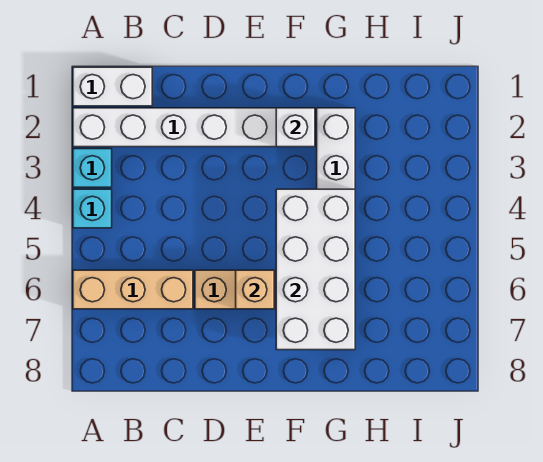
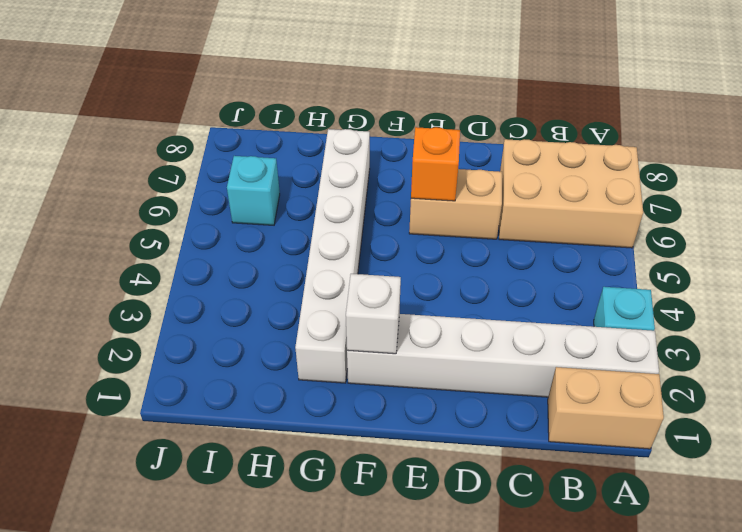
white brick A1:B1 level 1 -> tan brick A1:B1 level 1
cyan brick A4 level 1 -> cyan brick I6 level 1
tan brick A6:C6 level 1 -> tan brick A6:C7 level 1
tan brick E6 level 2 -> orange brick E6 level 2
white brick F4:G7 level 2 -> none

